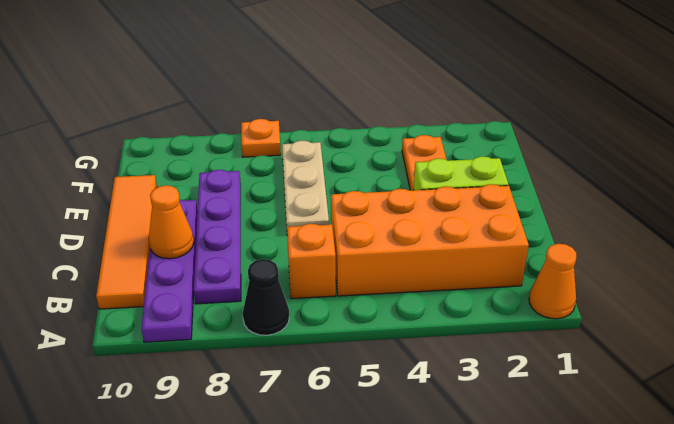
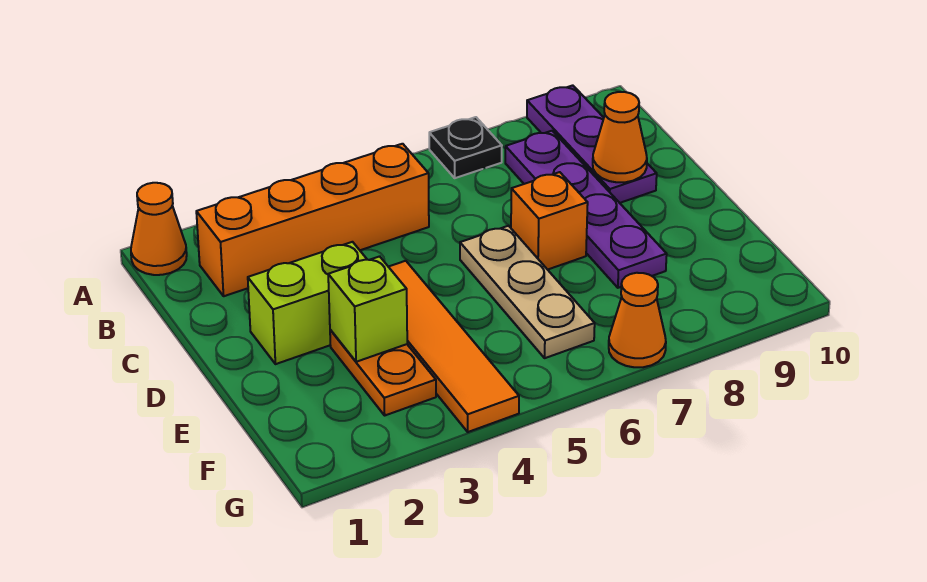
black cone A7 level 1 -> black plate A7 level 1
purple plate A9:D9 level 1 -> purple plate A9:C9 level 1
orange brick B2:C5 level 1 -> orange brick B2:B5 level 1
orange brick B6 level 1 -> orange brick D7 level 1
orange tile B10:E10 level 1 -> orange tile D4:G4 level 1
none -> lime brick E3 level 2
orange plate G7 level 1 -> orange cone G7 level 1

